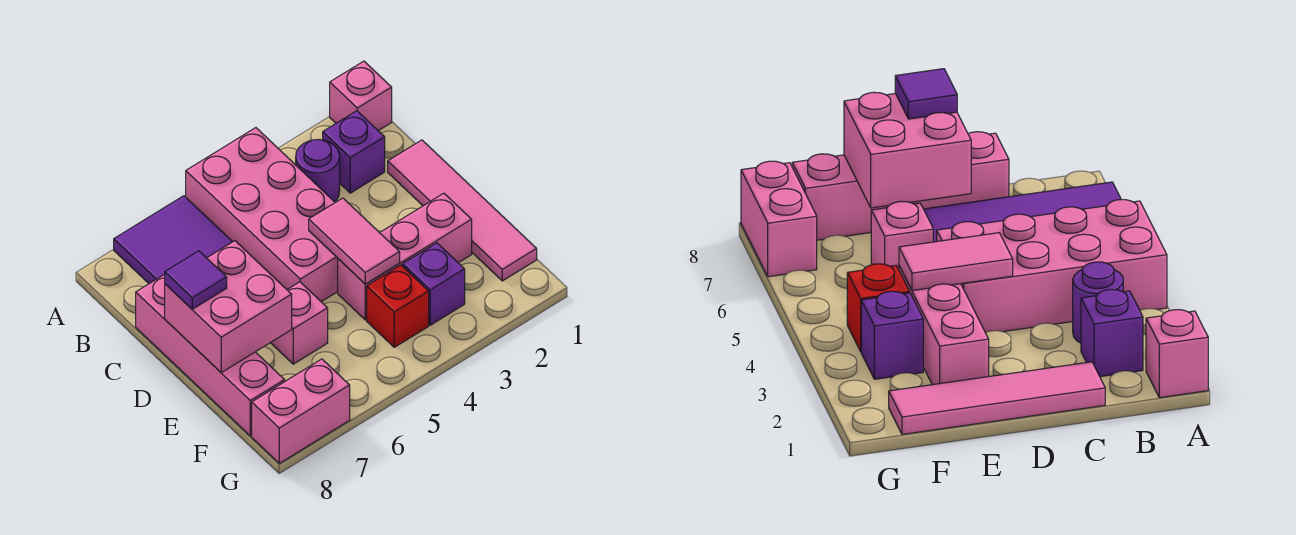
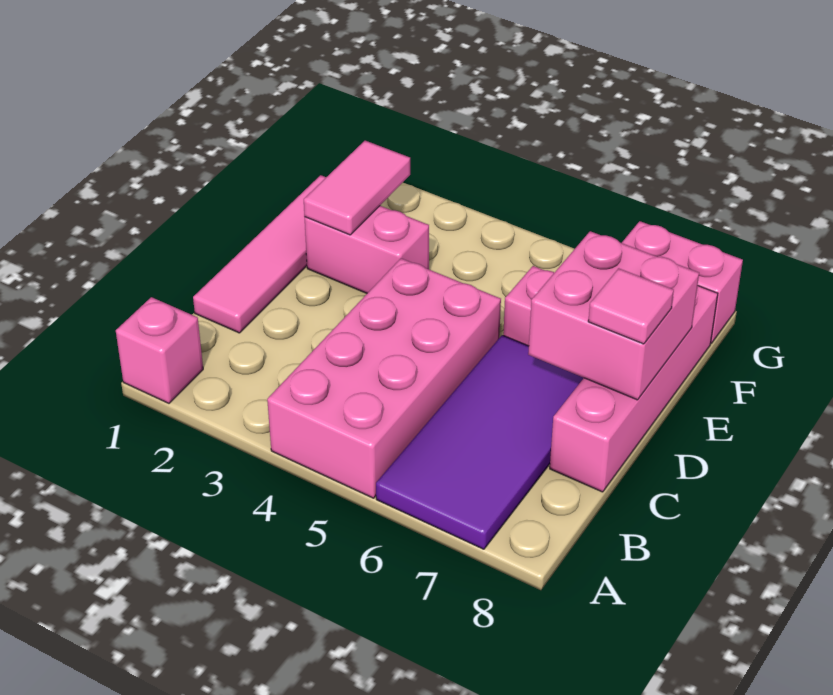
purple brick B2 level 1 -> none
purple round brick B3 level 1 -> none
pink tile D4:E4 level 2 -> pink tile E2:F2 level 2
purple tile D8 level 3 -> pink tile D8 level 3
pink brick E2:E4 level 1 -> pink brick E2:E3 level 1
purple brick F3 level 1 -> none
red brick F4 level 1 -> none

